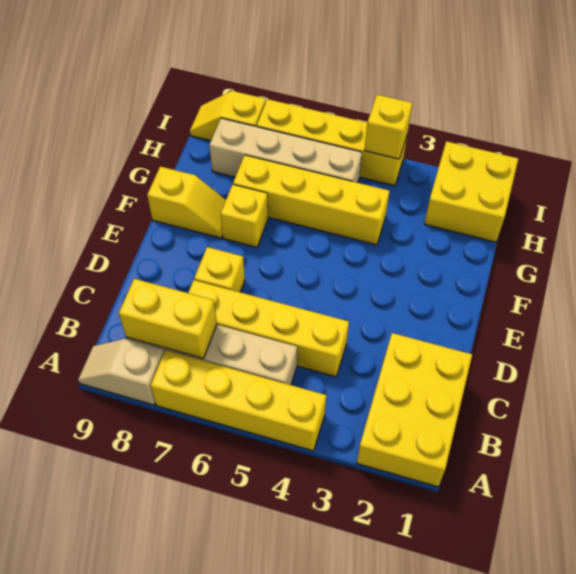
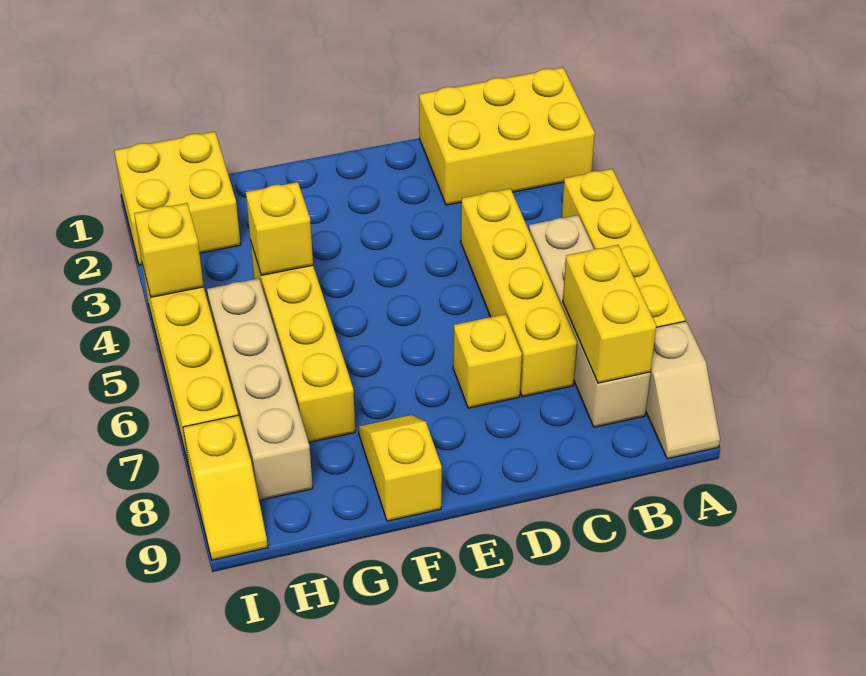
yellow brick F7 level 1 -> yellow brick G4 level 2

